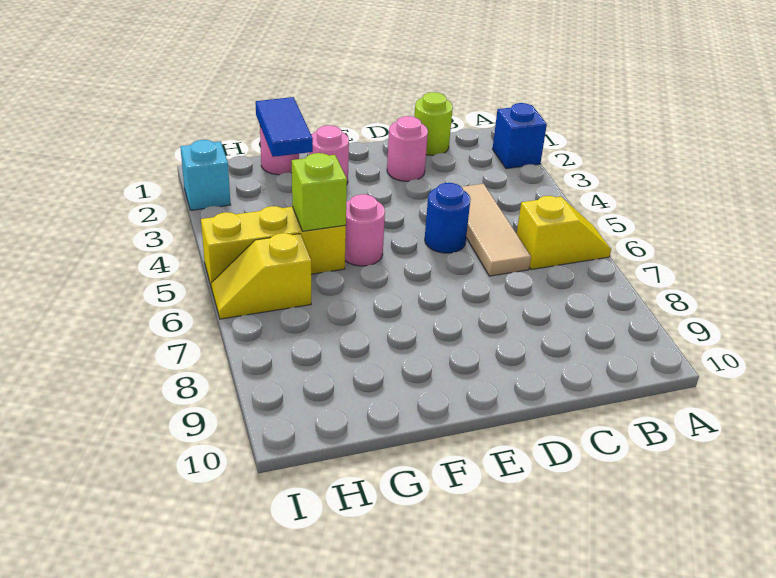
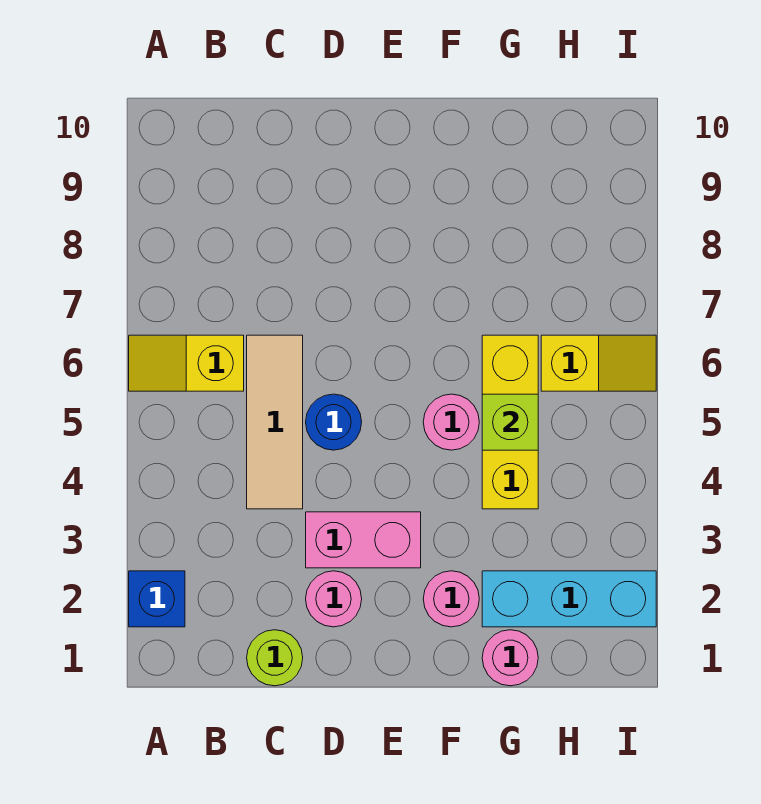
none -> pink brick D3:E3 level 1
blue tile G1:G2 level 2 -> none
yellow brick G5:I5 level 1 -> yellow brick G4:G6 level 1
cyan brick I2 level 1 -> cyan brick G2:I2 level 1

